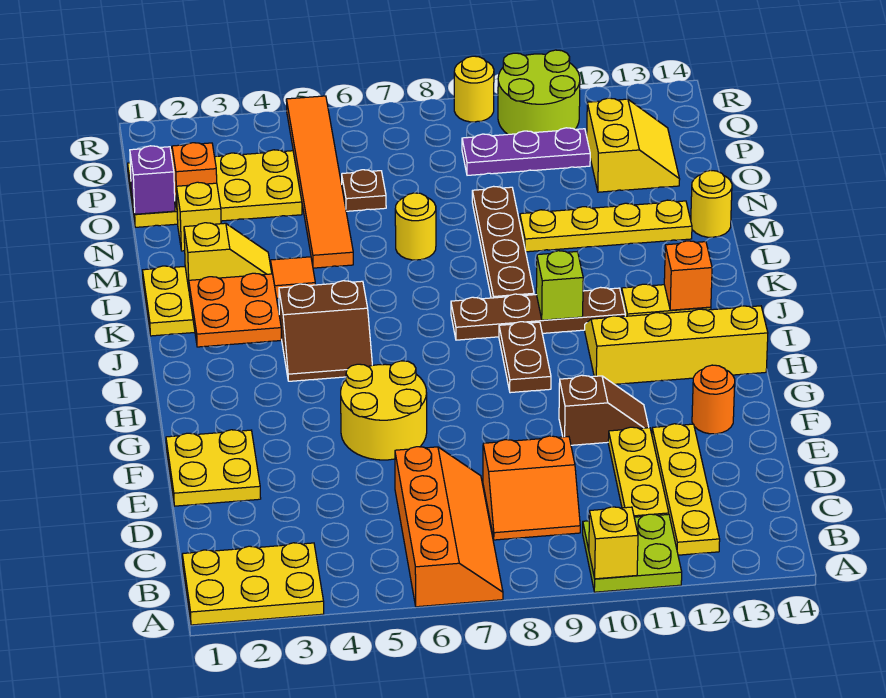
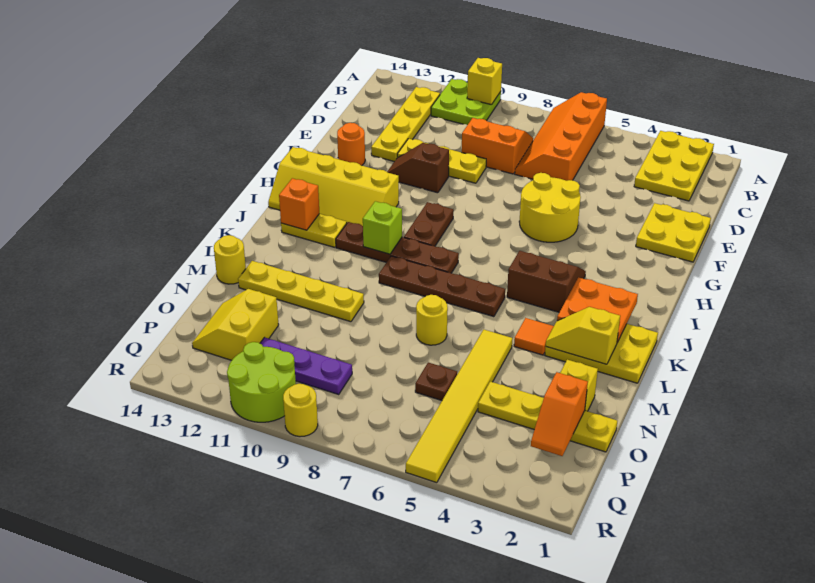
yellow plate A1:B3 level 1 -> yellow plate A2:C3 level 1
yellow plate C11:E11 level 1 -> yellow plate E9:E11 level 1
brown plate K9:N9 level 1 -> brown plate K6:K9 level 1
orange tile M5:R5 level 1 -> yellow tile M5:R5 level 1
yellow plate O1:P4 level 1 -> yellow plate O1:O4 level 1
purple brick O1 level 2 -> none

